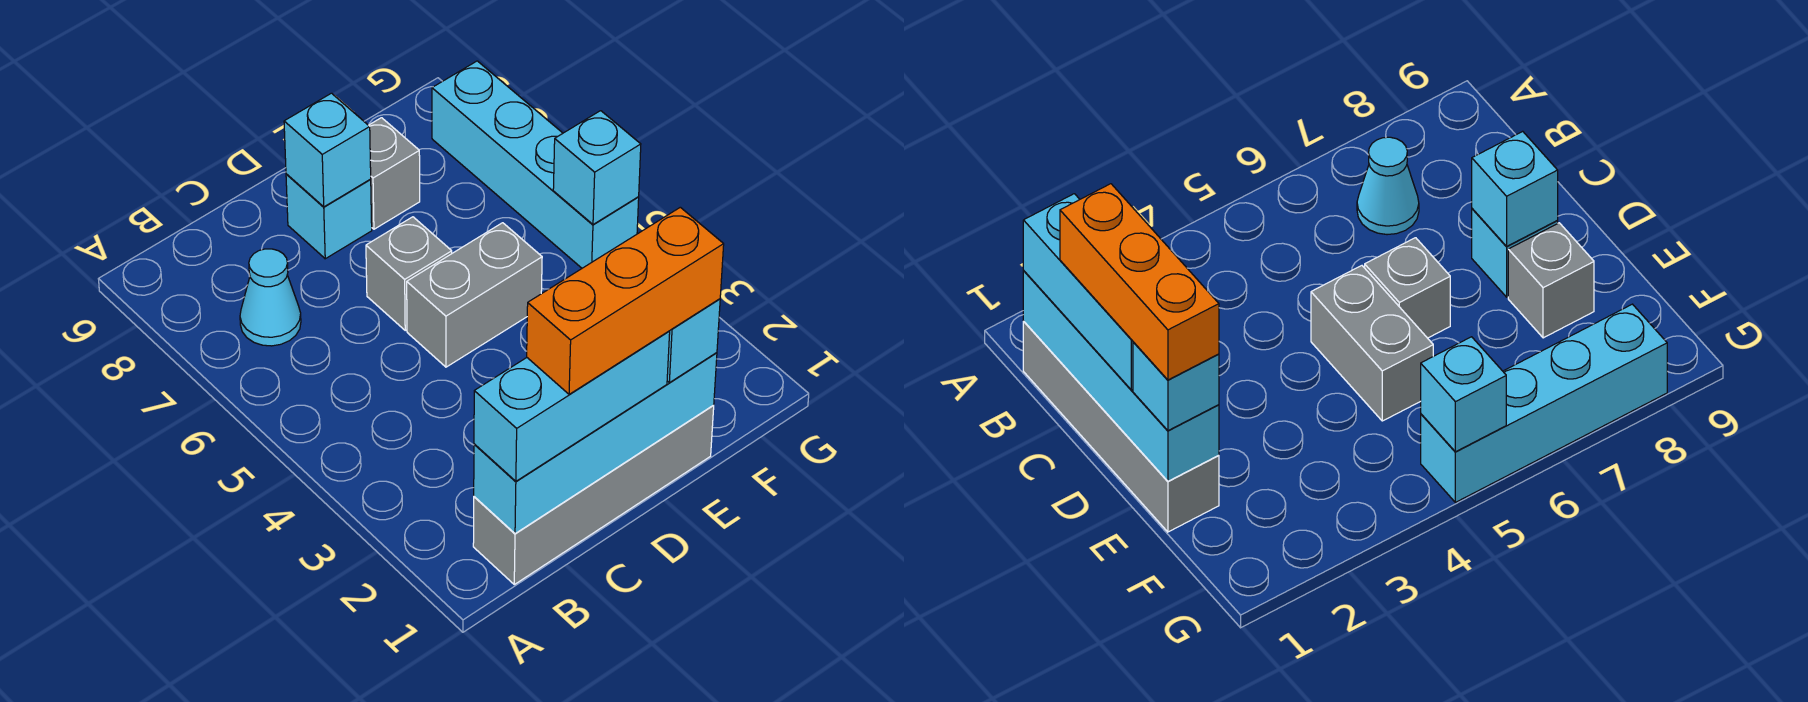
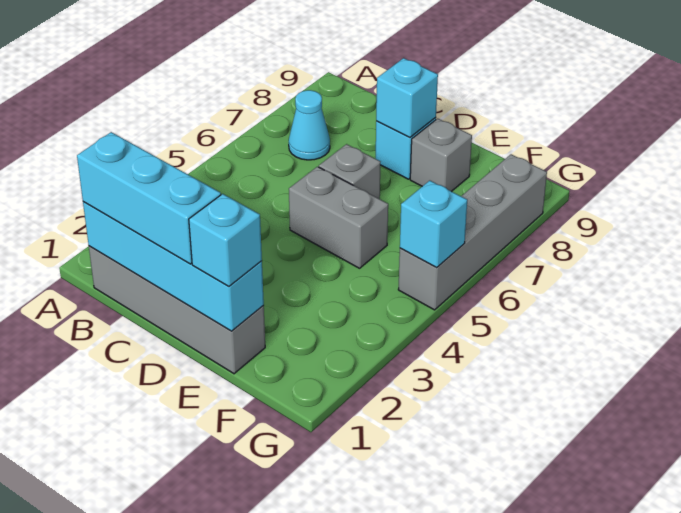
orange brick C1:E1 level 4 -> none
cyan brick G5:G8 level 1 -> grey brick G5:G8 level 1

